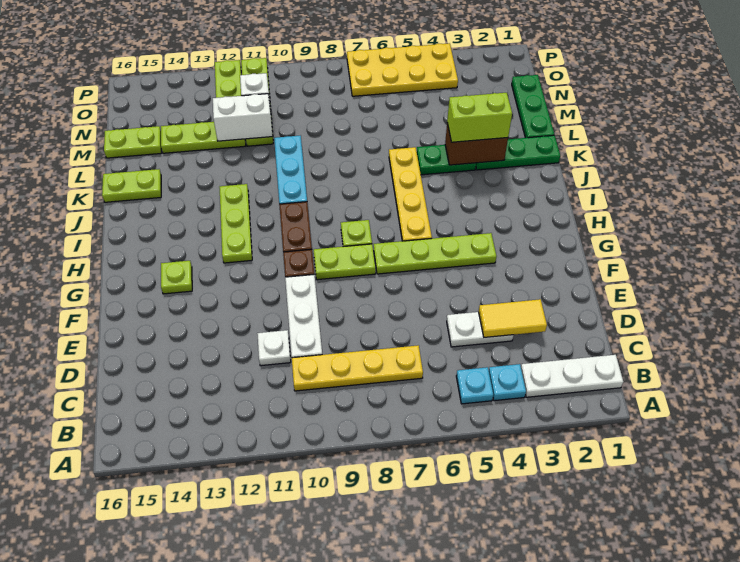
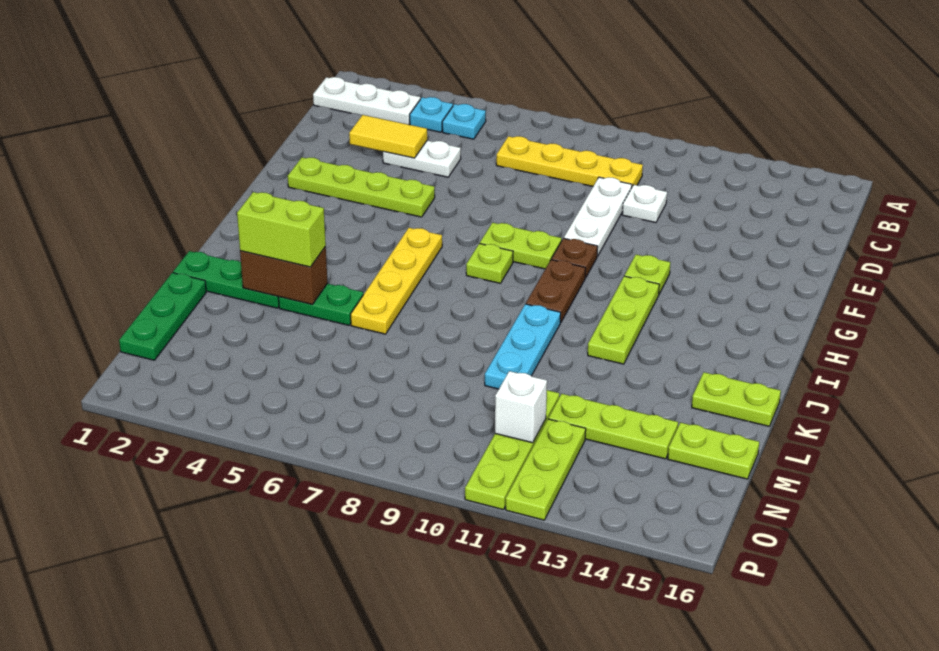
lime plate G4:G7 level 1 -> lime plate F2:F5 level 1
lime plate G14 level 1 -> lime plate G12 level 1
white brick M11:M12 level 2 -> none
yellow plate O4:P7 level 1 -> none

